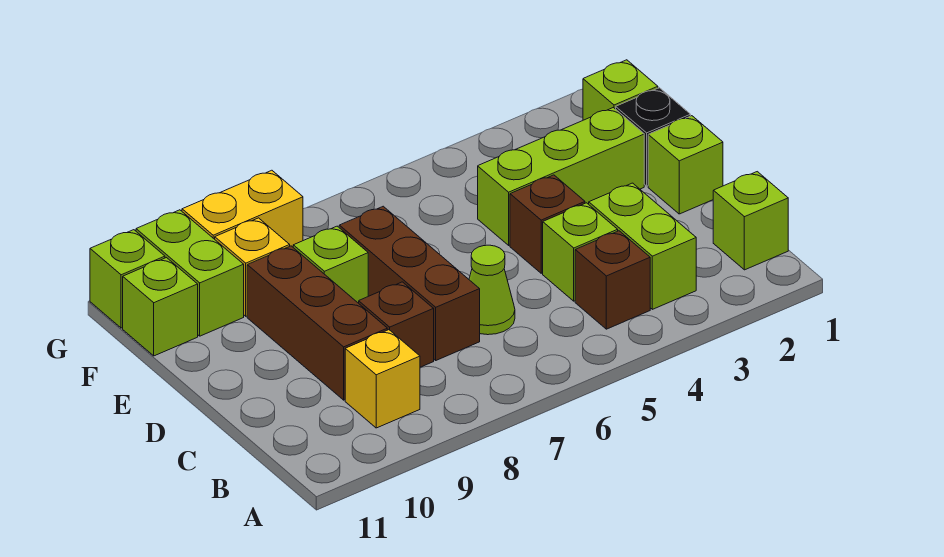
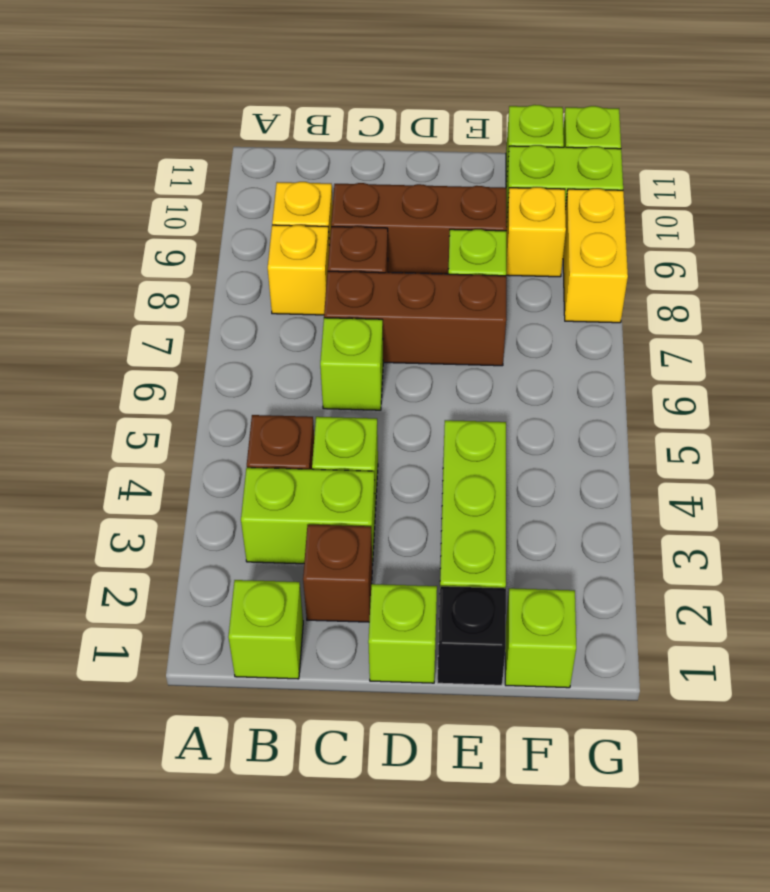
none -> yellow brick B8 level 1
lime cone C6 level 1 -> lime brick C6 level 1
brown brick D4 level 1 -> brown brick C2 level 1

